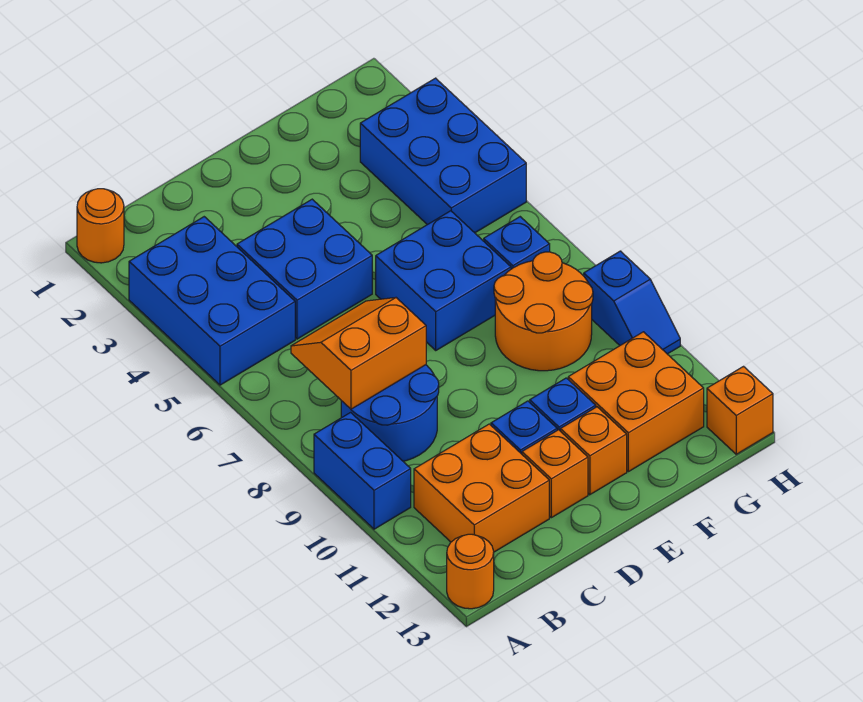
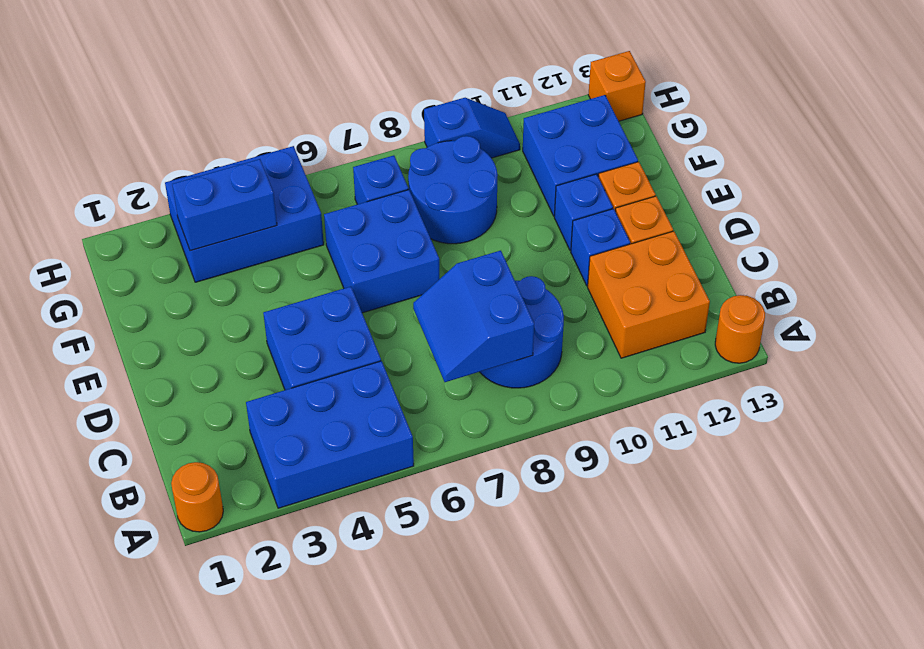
blue brick A9:A10 level 1 -> blue brick G3:G4 level 2
orange slope B7:C8 level 2 top 8 -> blue slope B7:C8 level 2 top 8
orange round brick F8:G9 level 1 -> blue round brick F8:G9 level 1
orange brick F11:G12 level 1 -> blue brick F11:G12 level 1

